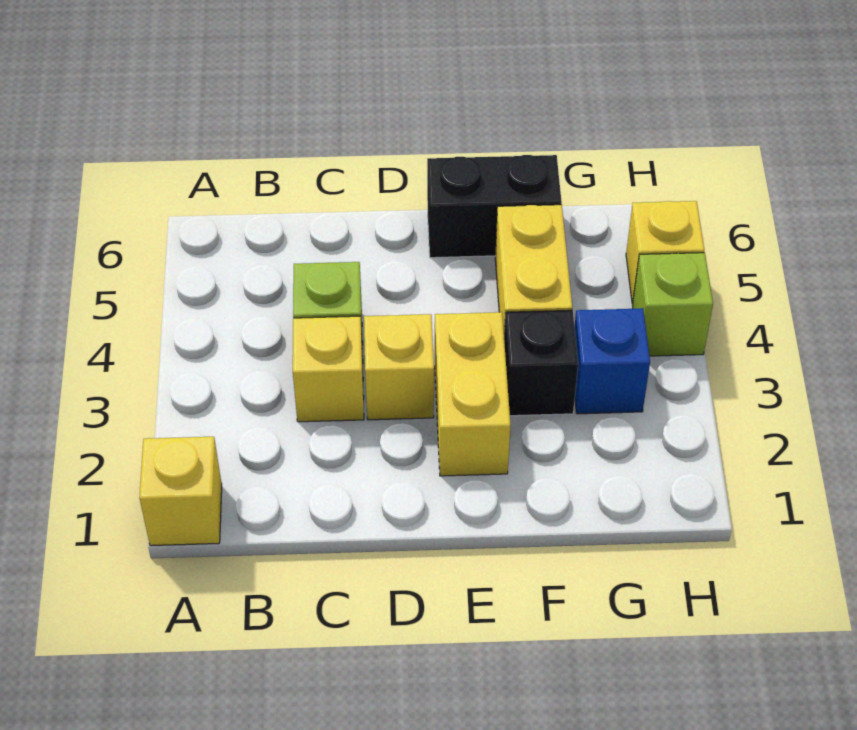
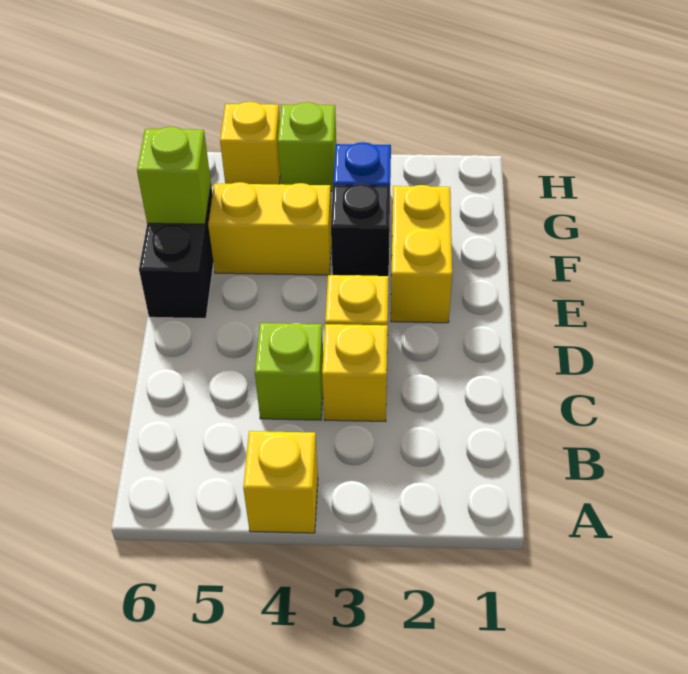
yellow brick A1 level 1 -> yellow brick A4 level 1
yellow brick E2:E3 level 1 -> yellow brick E2:F2 level 1
none -> lime brick F6 level 2

